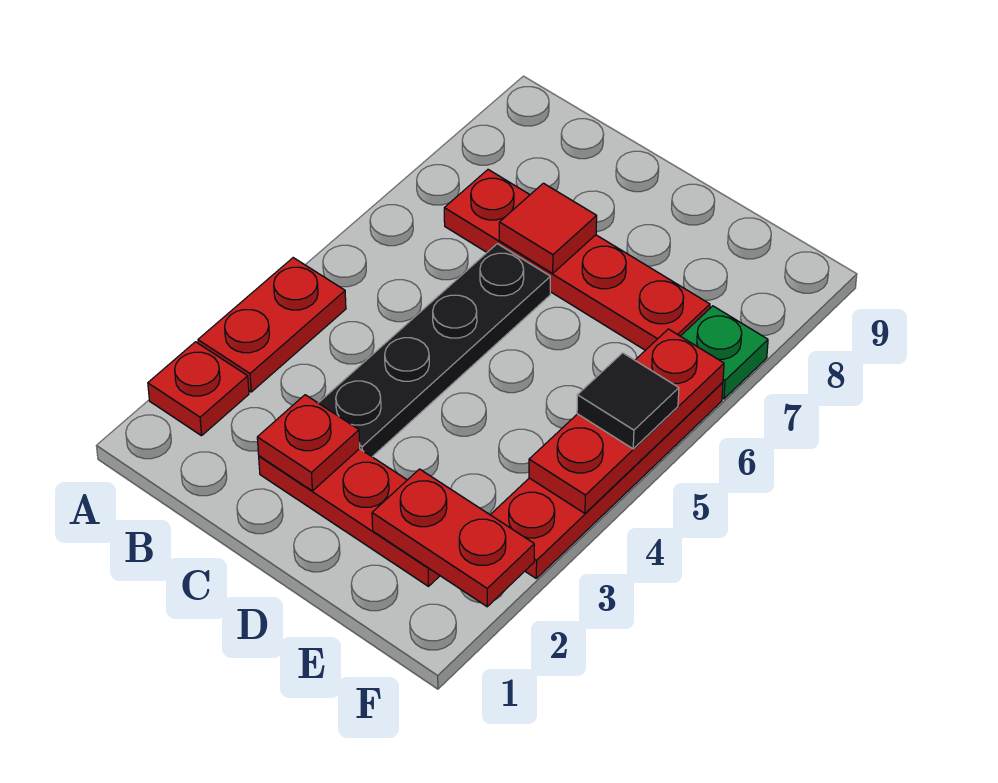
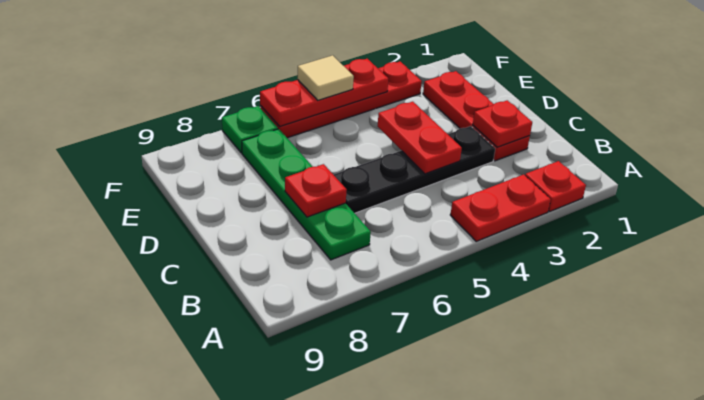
red plate B7:E7 level 1 -> green plate B7:E7 level 1
red tile C7 level 2 -> red plate C7 level 2
red plate E2:F2 level 2 -> red plate C4:D4 level 2
black tile F5 level 3 -> tan tile F5 level 3

